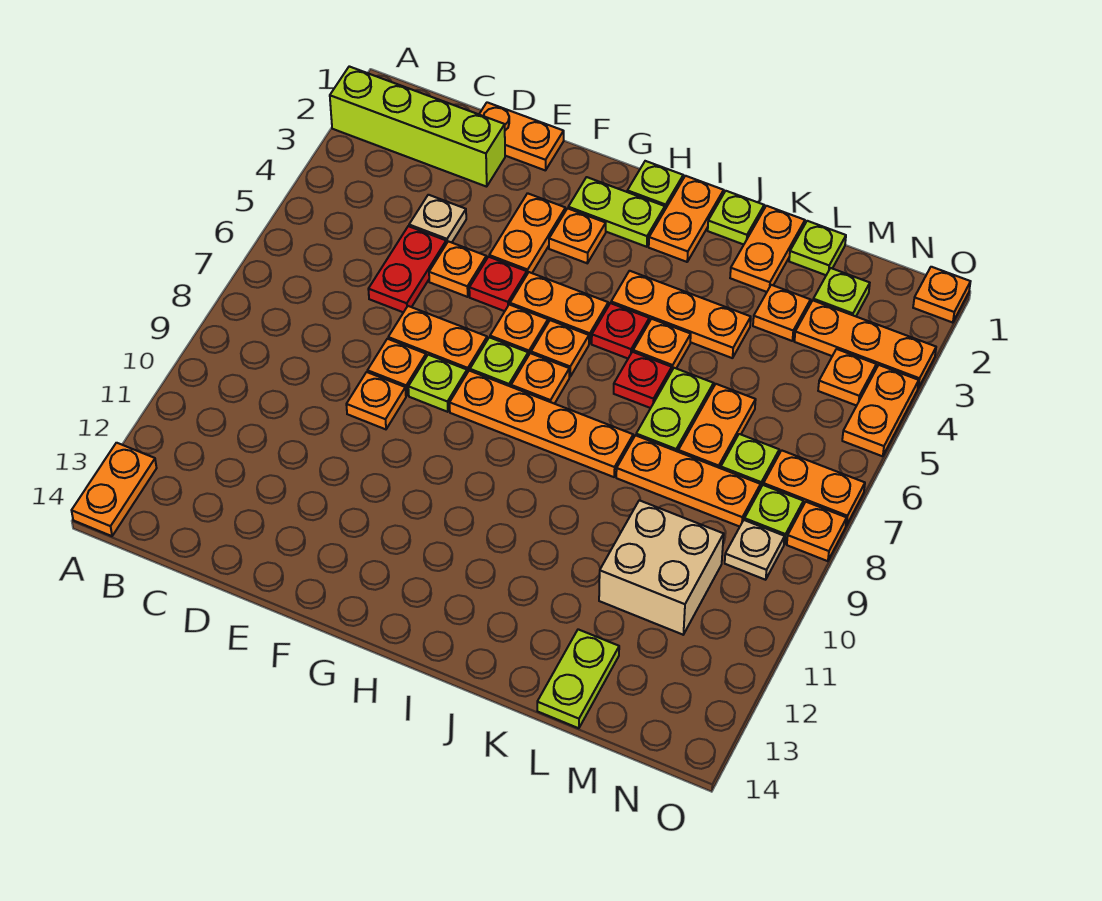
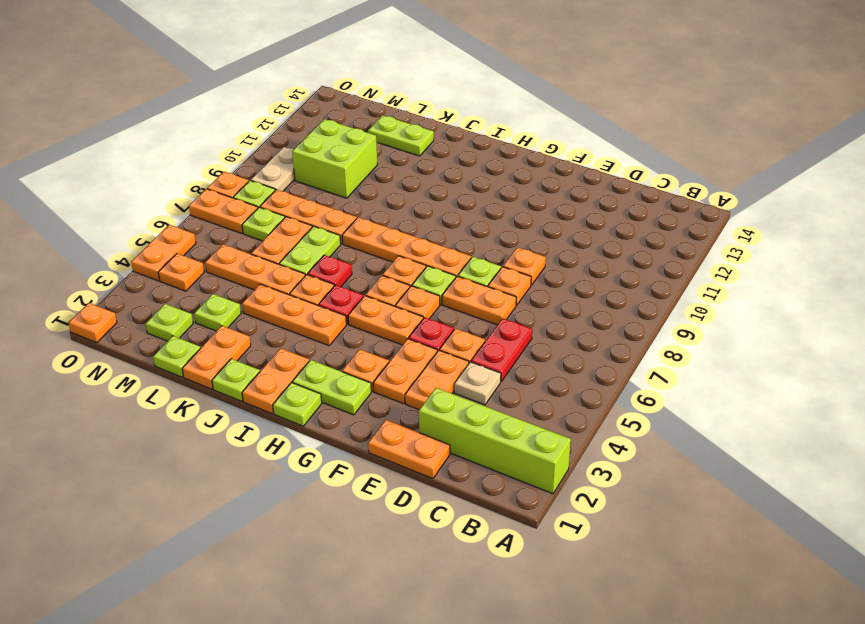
orange plate A13:A14 level 1 -> orange plate E3:E4 level 1
orange plate L3 level 1 -> lime plate L3 level 1
tan brick L10:M11 level 1 -> lime brick L10:M11 level 1
lime plate L13:L14 level 1 -> lime plate K13:L13 level 1
orange plate M3:O3 level 1 -> orange plate K5:M5 level 1
tan plate N9 level 1 -> tan plate N9:N10 level 1

